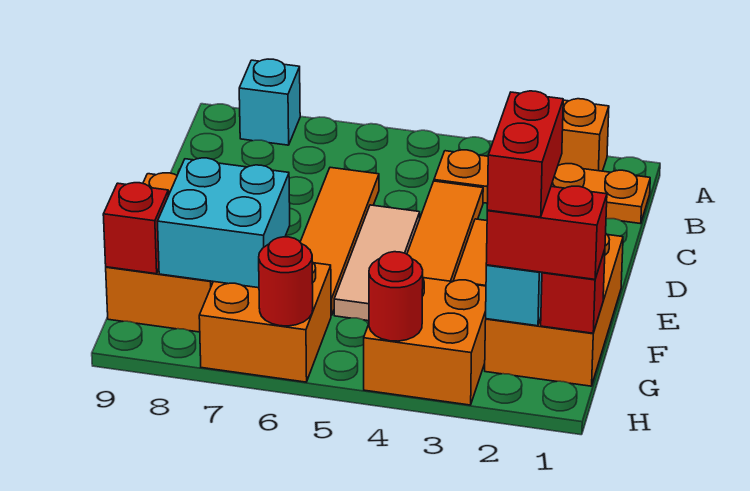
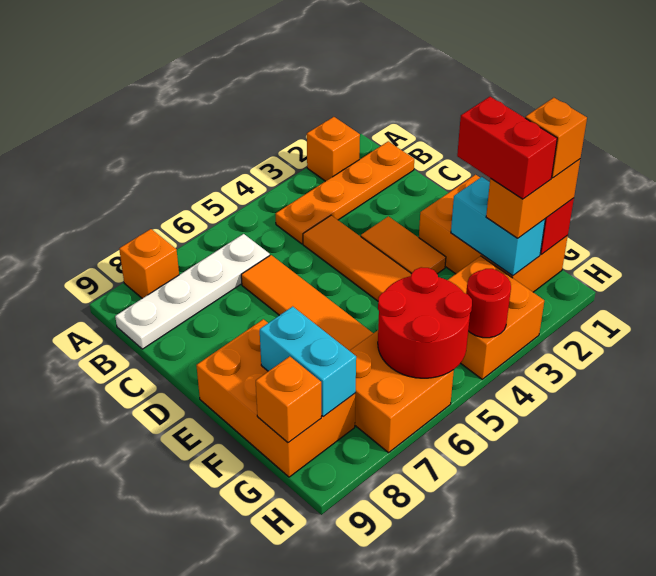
cyan brick A8 level 1 -> orange brick A8 level 1
none -> white plate B6:B9 level 1
tan tile D5:F5 level 1 -> none
cyan brick F7:G8 level 2 -> cyan brick F8:G8 level 2
red brick G1:G2 level 3 -> orange brick G1:G2 level 3
none -> orange brick G1 level 4
red brick G9 level 2 -> orange brick G9 level 2
red round brick H6 level 2 -> red round brick G5:H6 level 2

